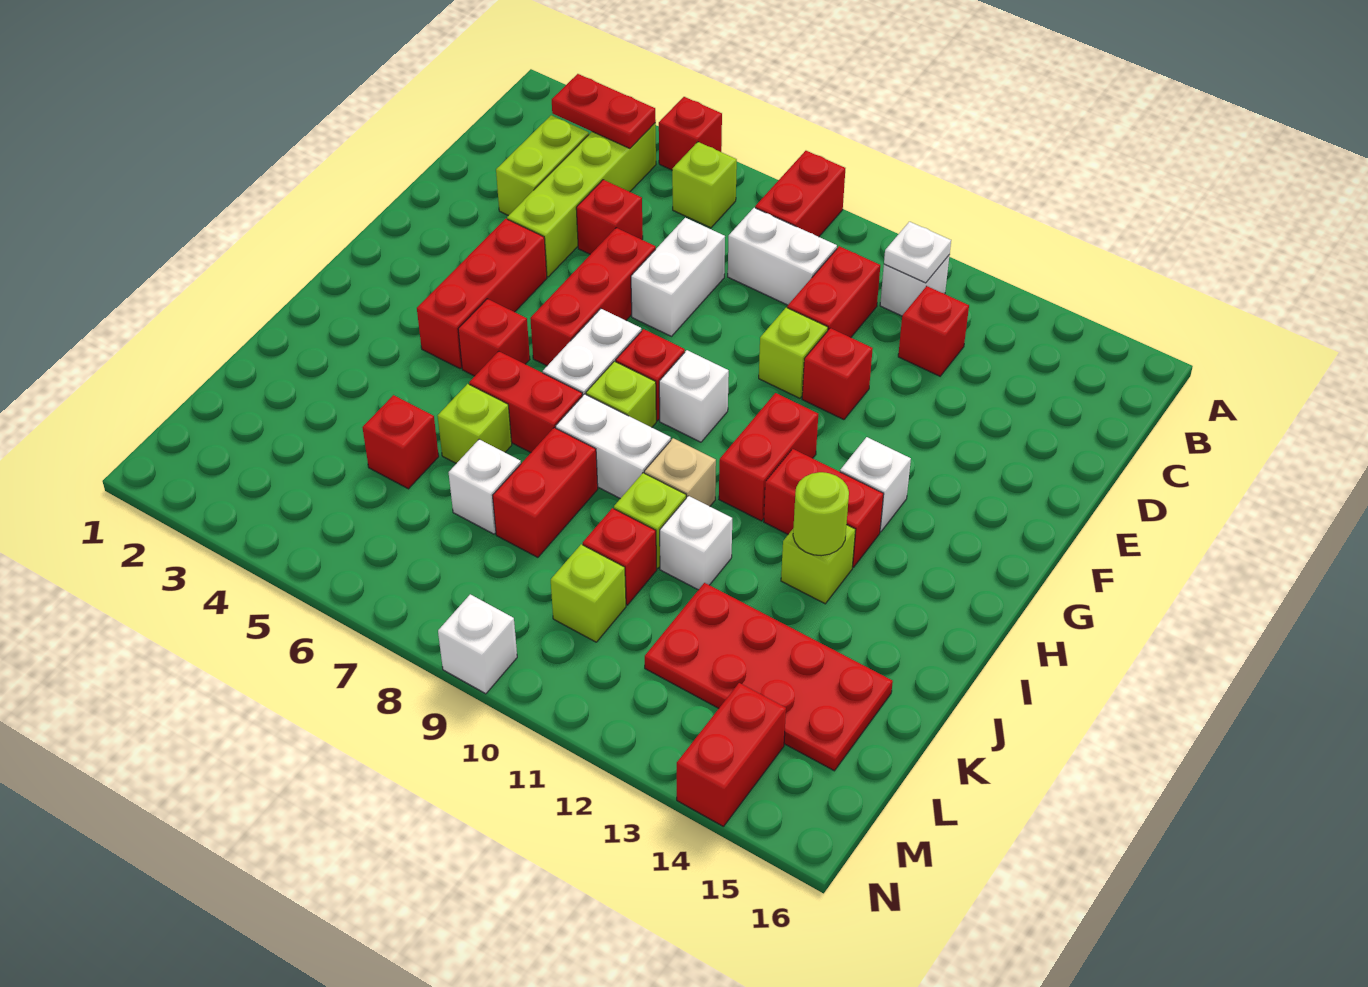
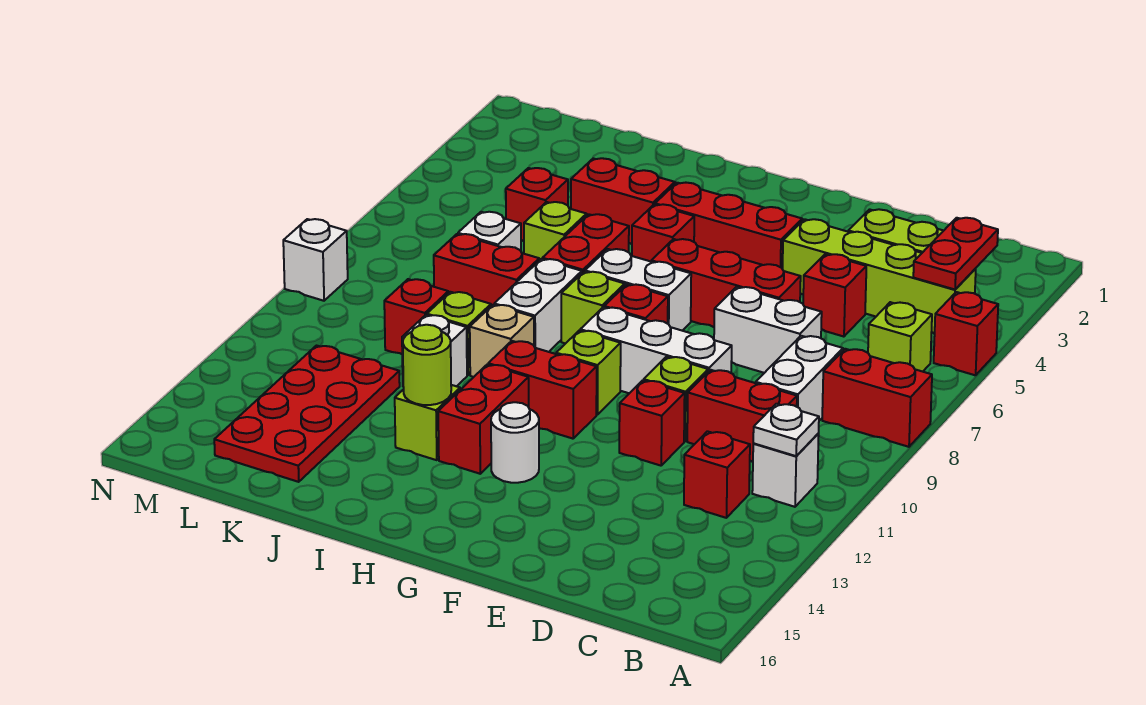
white brick G9 level 1 -> white brick E9:G9 level 1
white brick G13 level 1 -> white round brick G13 level 1
lime brick L10 level 1 -> lime brick G10 level 1
red brick M14:N14 level 1 -> red brick I4:J4 level 1

